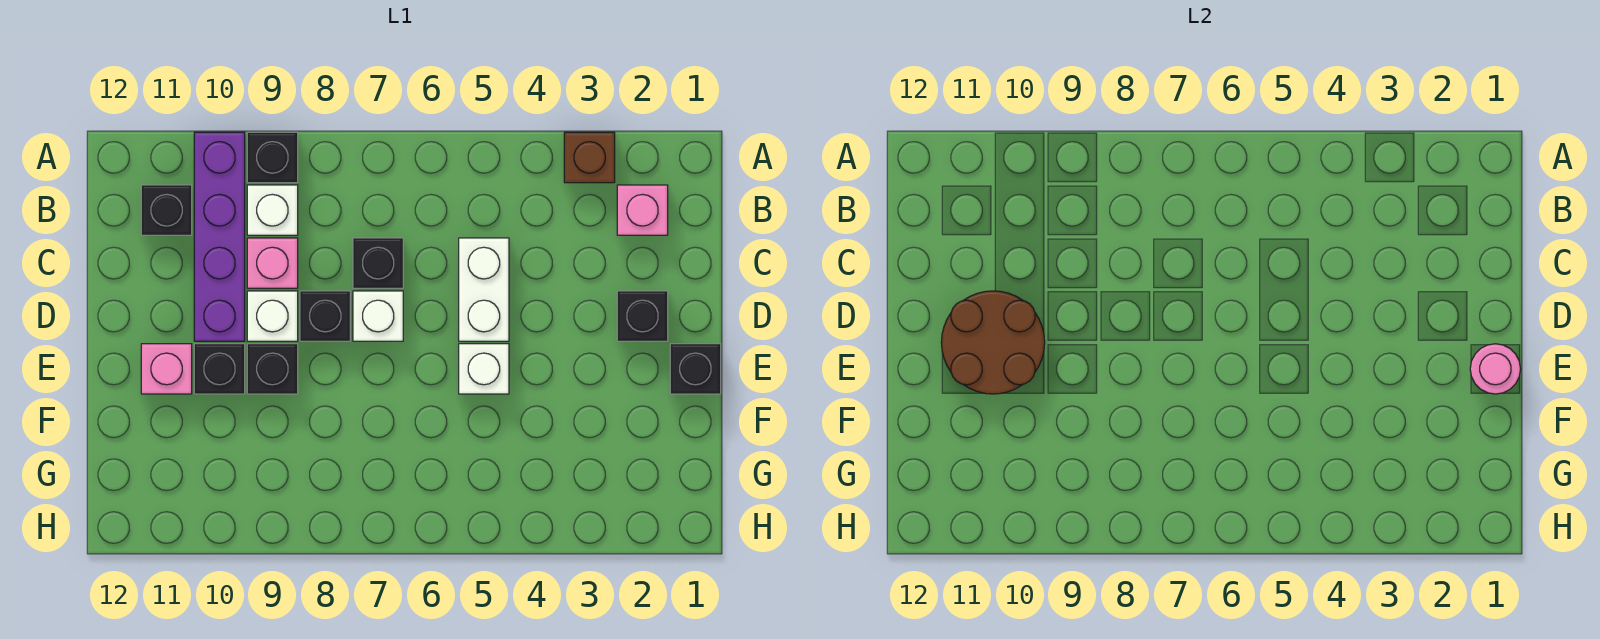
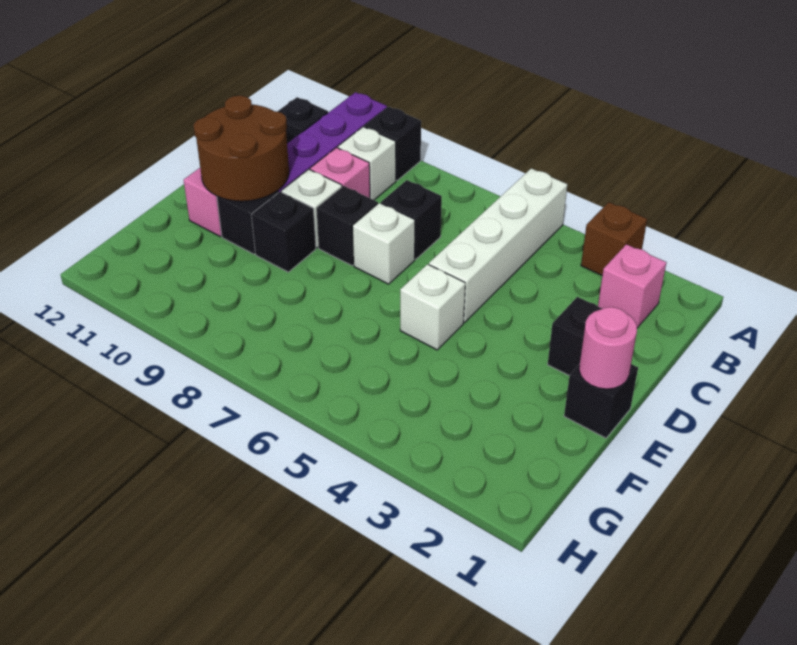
white brick C5:D5 level 1 -> white brick A5:D5 level 1

